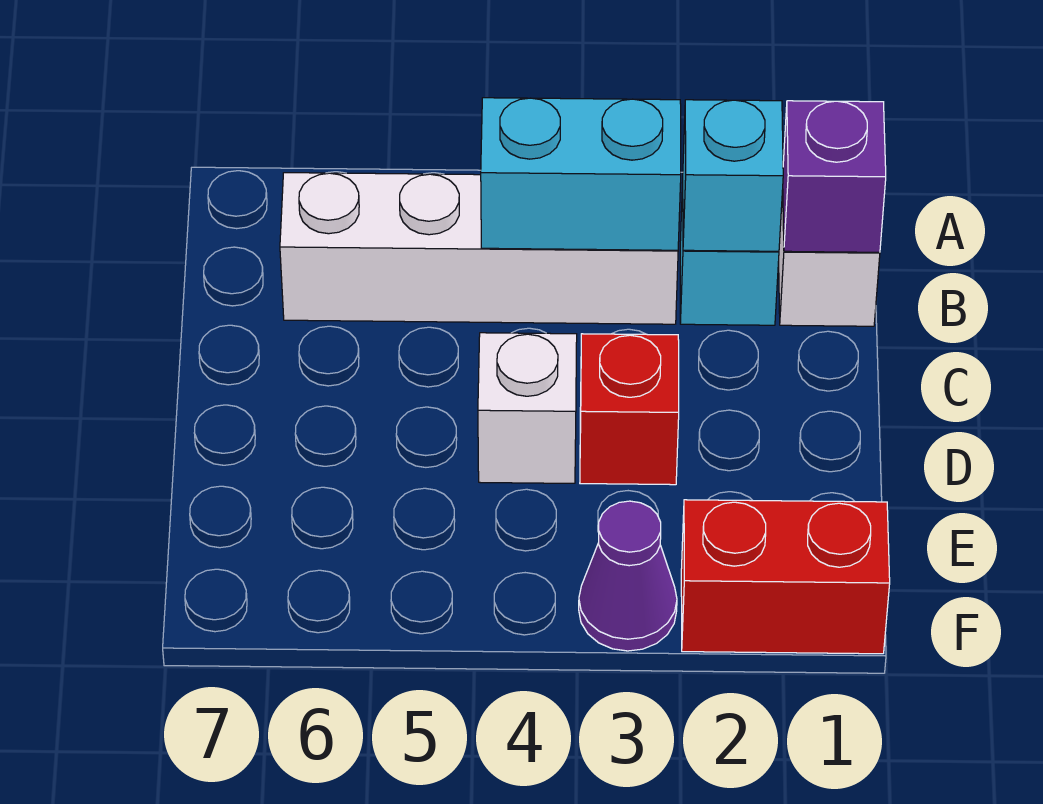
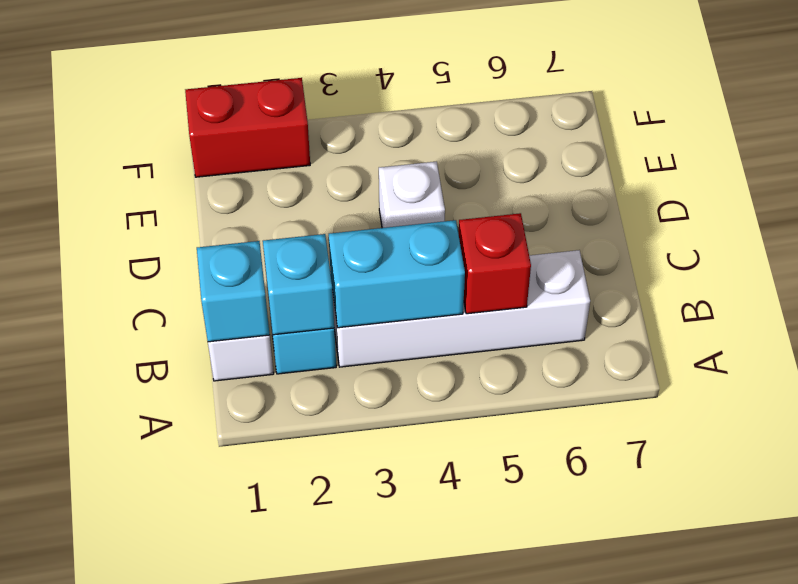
purple brick B1 level 2 -> cyan brick B1 level 2
red brick D3 level 1 -> red brick B5 level 2
purple cone F3 level 1 -> none

